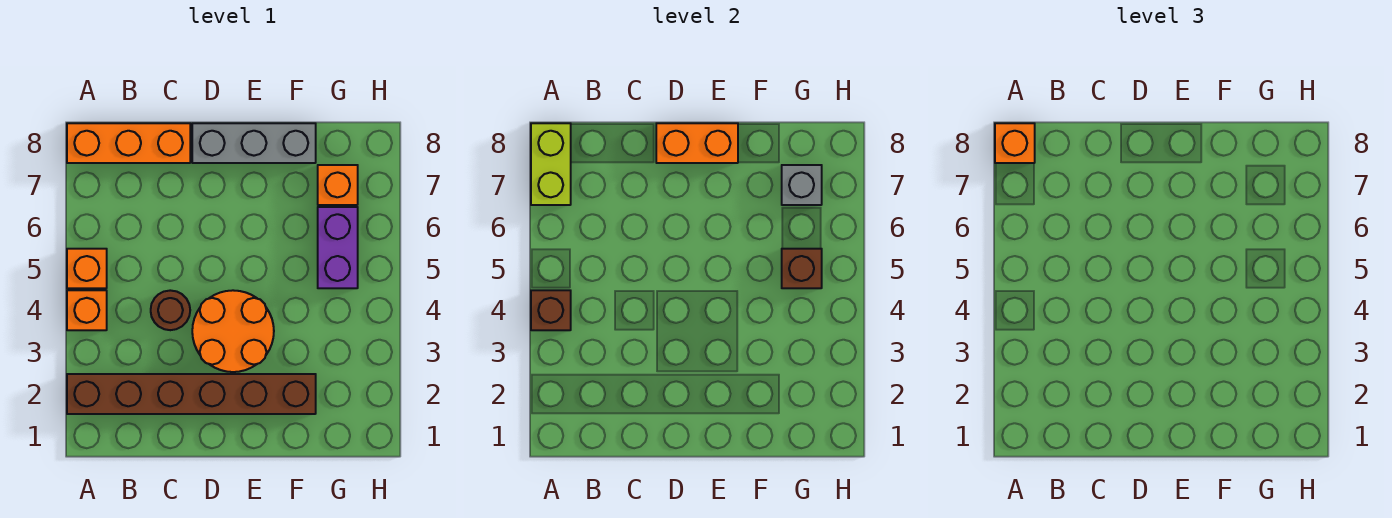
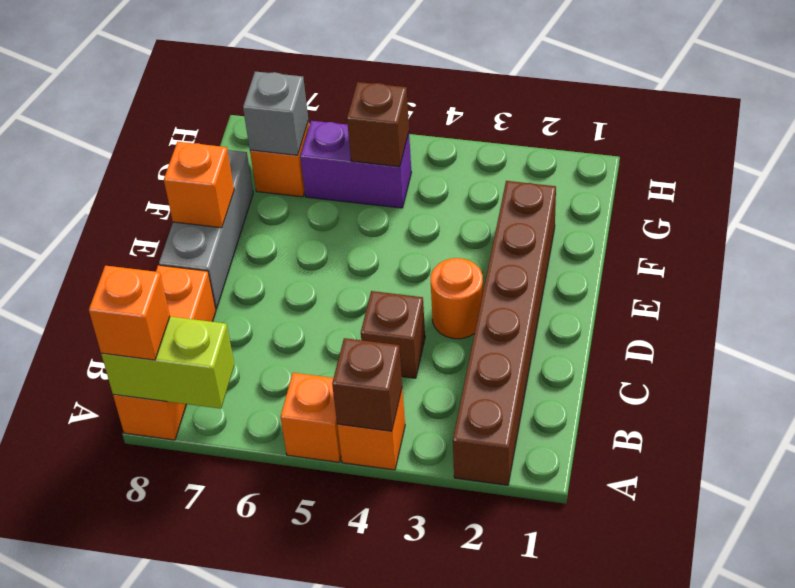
brown round brick C4 level 1 -> brown brick C4 level 1
orange round brick D3:E4 level 1 -> orange round brick D3 level 1
orange brick D8:E8 level 2 -> orange brick E8 level 2

